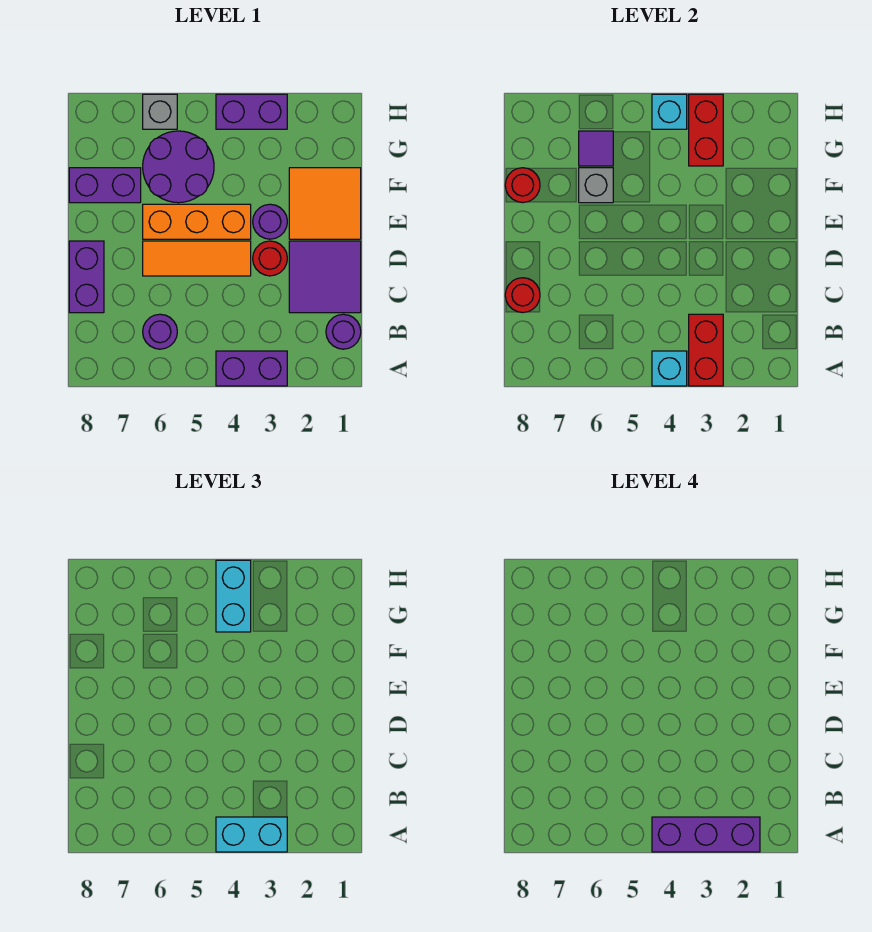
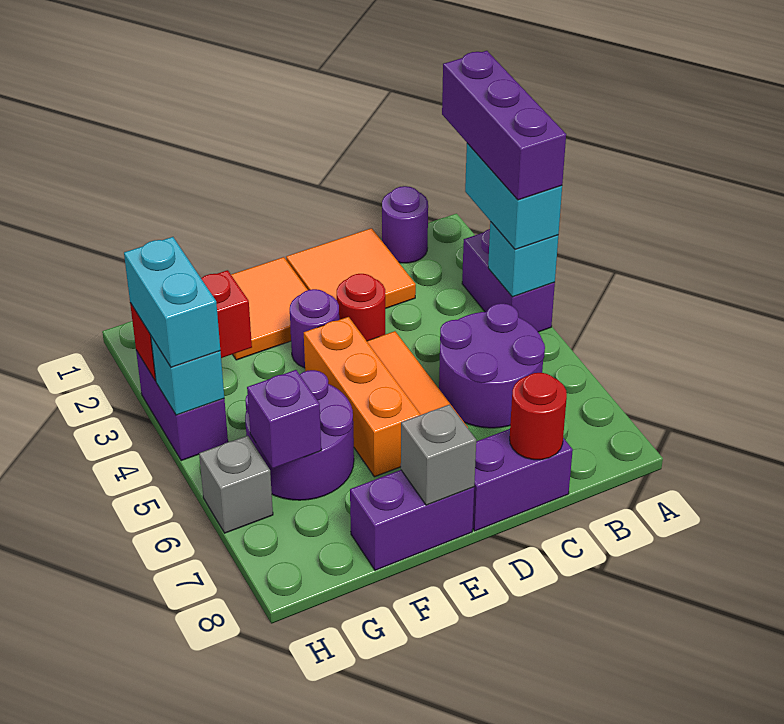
red brick A3:B3 level 2 -> none
purple round brick B6 level 1 -> purple round brick B5:C6 level 1
purple tile C1:D2 level 1 -> orange tile C1:D2 level 1
grey brick F6 level 2 -> grey brick E8 level 2
purple brick F7:F8 level 1 -> purple brick E8:F8 level 1
red round brick F8 level 2 -> none
cyan brick G4:H4 level 3 -> cyan brick H3:H4 level 3
purple tile G6 level 2 -> purple brick G6 level 2

